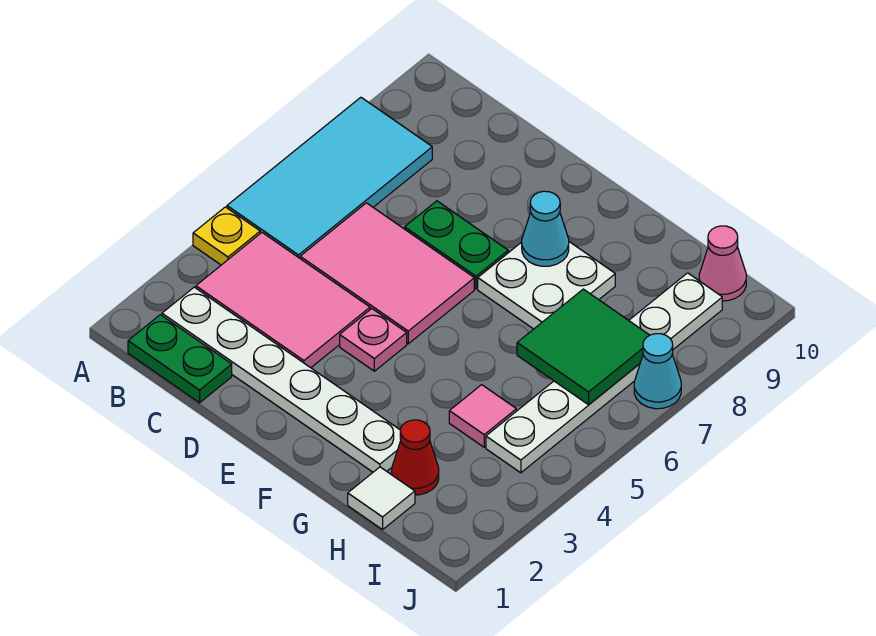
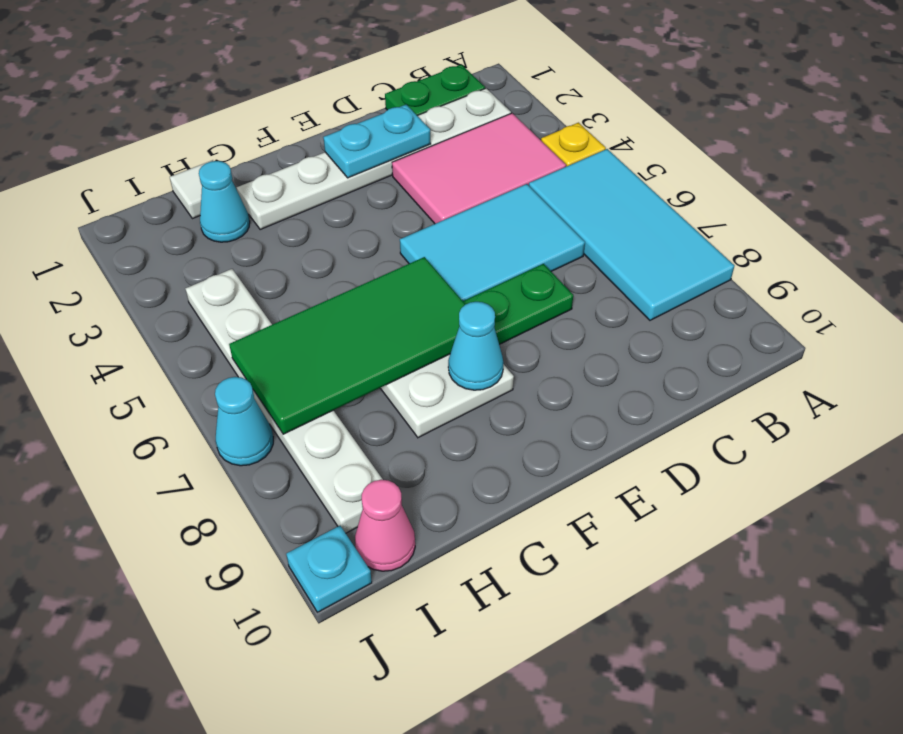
pink tile C5:E6 level 1 -> cyan tile C5:E6 level 1
none -> cyan plate D2:E2 level 2
pink plate E4 level 1 -> none
red cone H2 level 1 -> cyan cone H2 level 1
pink tile H4 level 1 -> none
green tile H6:I7 level 2 -> green tile F6:I7 level 2
none -> cyan plate J10 level 1

